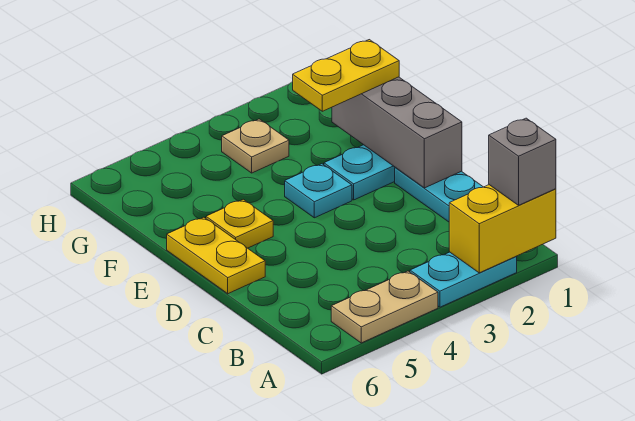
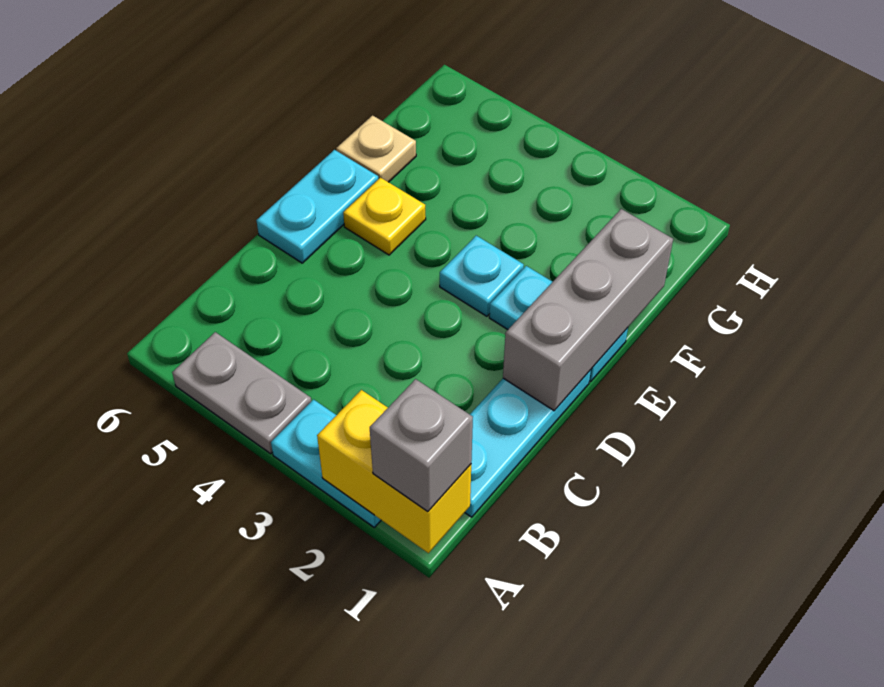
tan plate A4:A5 level 1 -> grey plate A4:A5 level 1
yellow plate D6:E6 level 1 -> cyan plate D6:E6 level 1
yellow plate F1:F2 level 3 -> none
tan plate G3 level 1 -> tan plate F6 level 1

